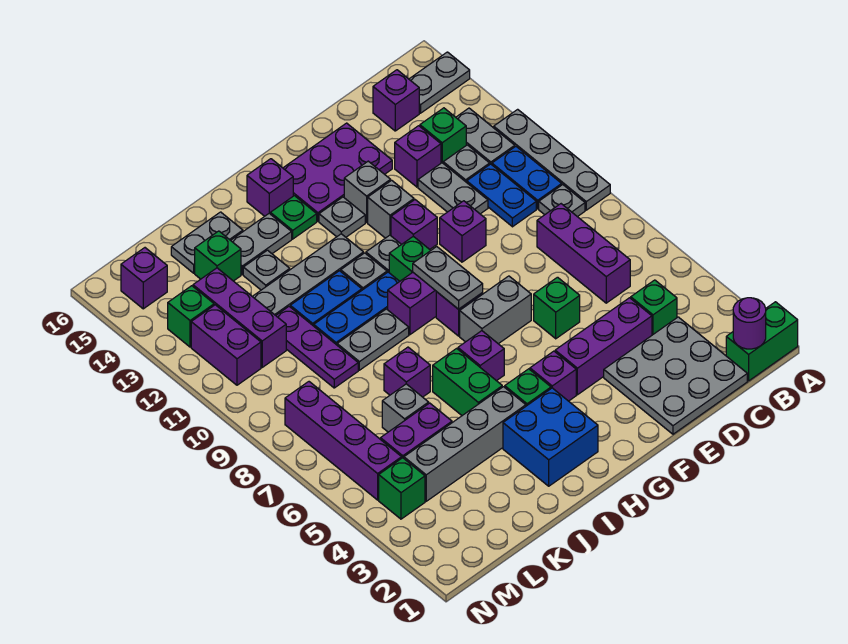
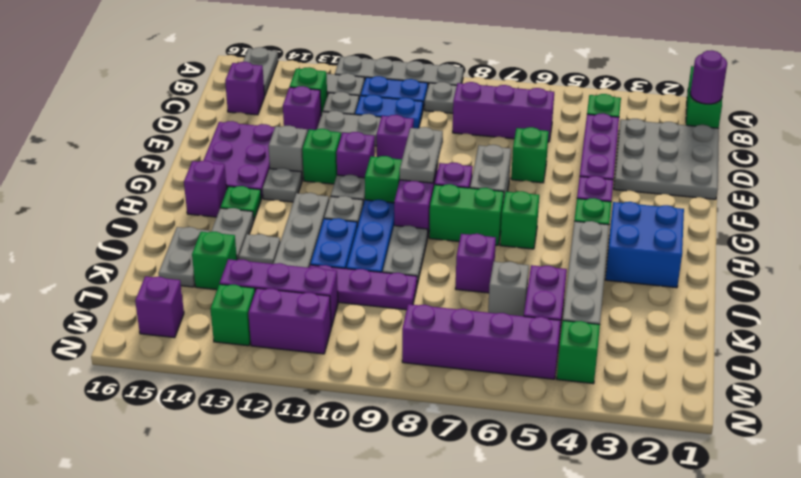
grey brick F12 level 1 -> green brick F12 level 1
grey plate G8:G9 level 2 -> grey plate F9:G9 level 2
purple brick H6 level 1 -> green brick H6 level 1
green brick I5:I6 level 1 -> green brick H7:H8 level 1

